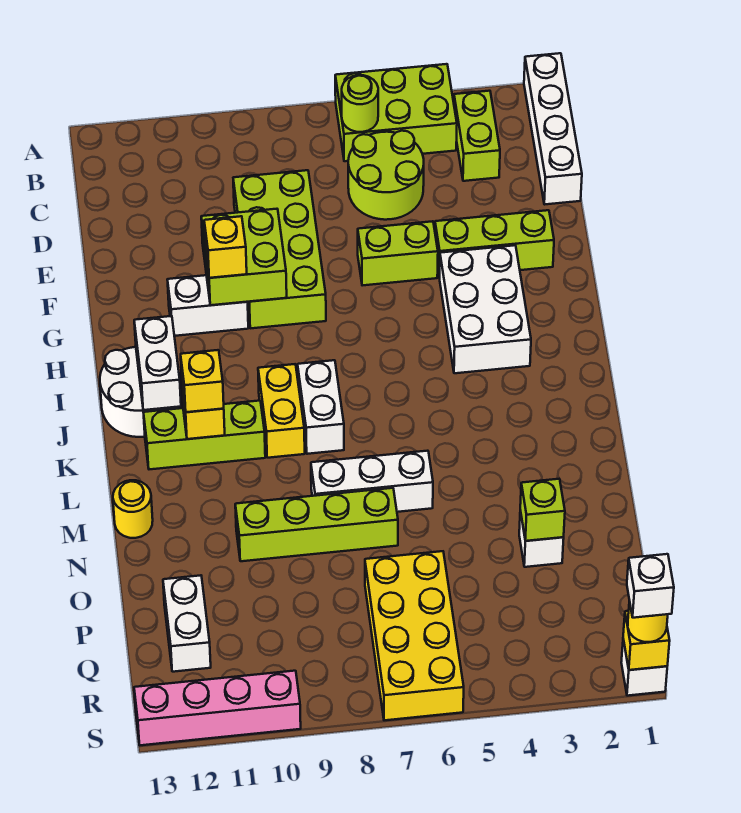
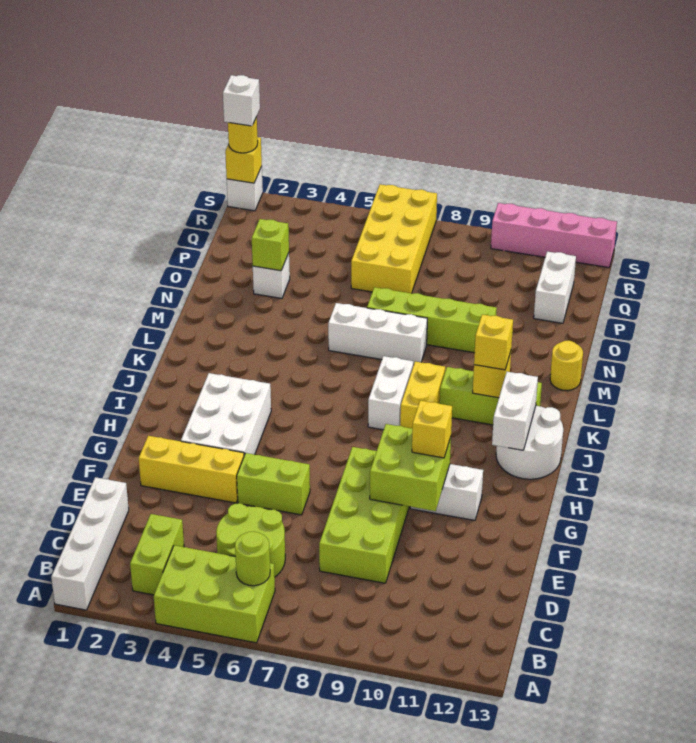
lime brick F2:F4 level 1 -> yellow brick F2:F4 level 1

